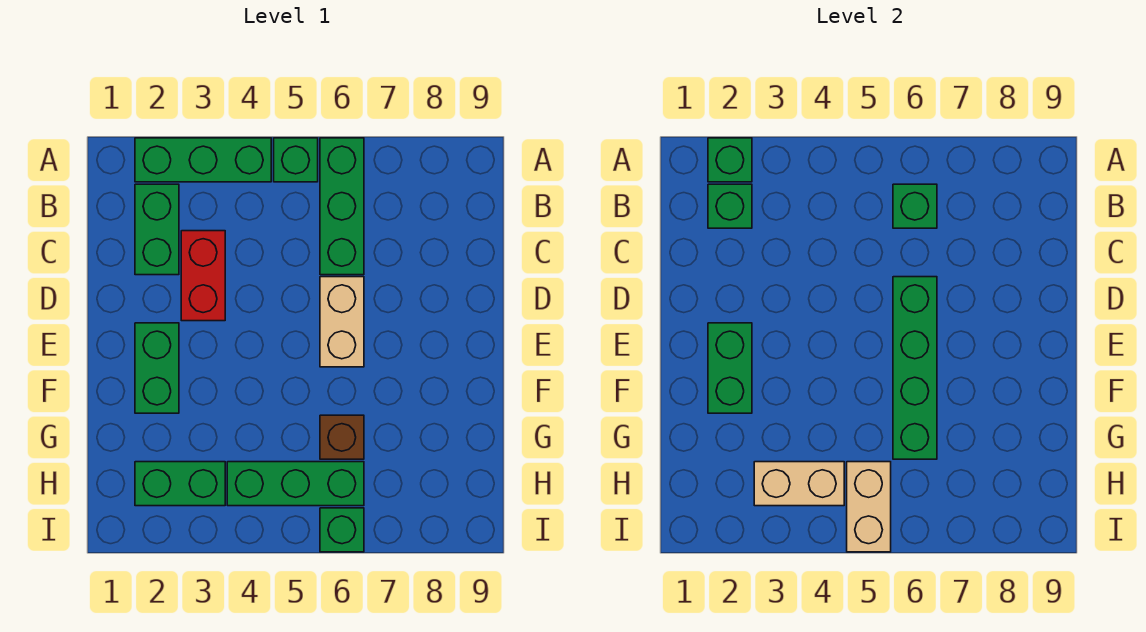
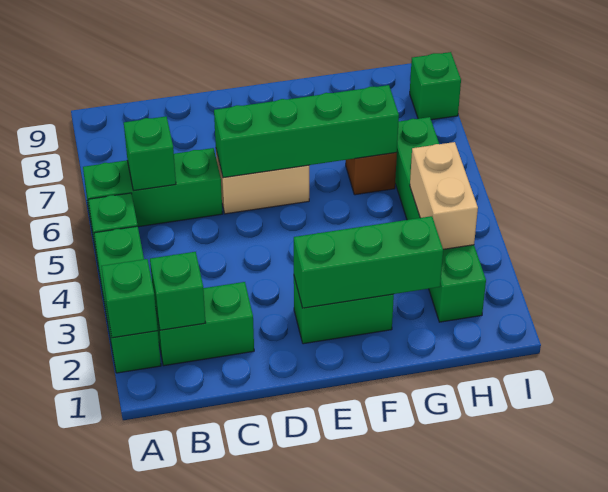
red brick C3:D3 level 1 -> none
green brick E2:F2 level 2 -> green brick E2:G2 level 2
tan brick H5:I5 level 2 -> none
green brick I6 level 1 -> green brick I8 level 1

